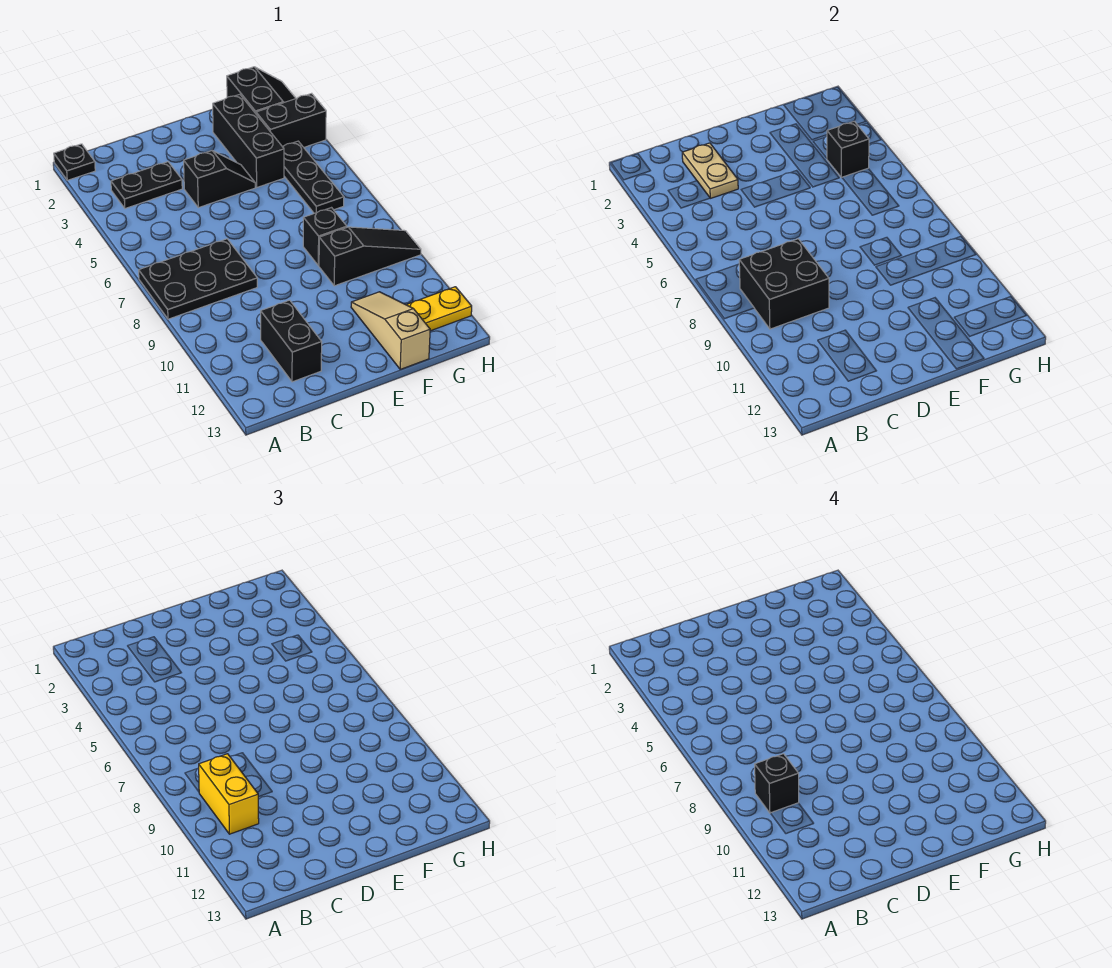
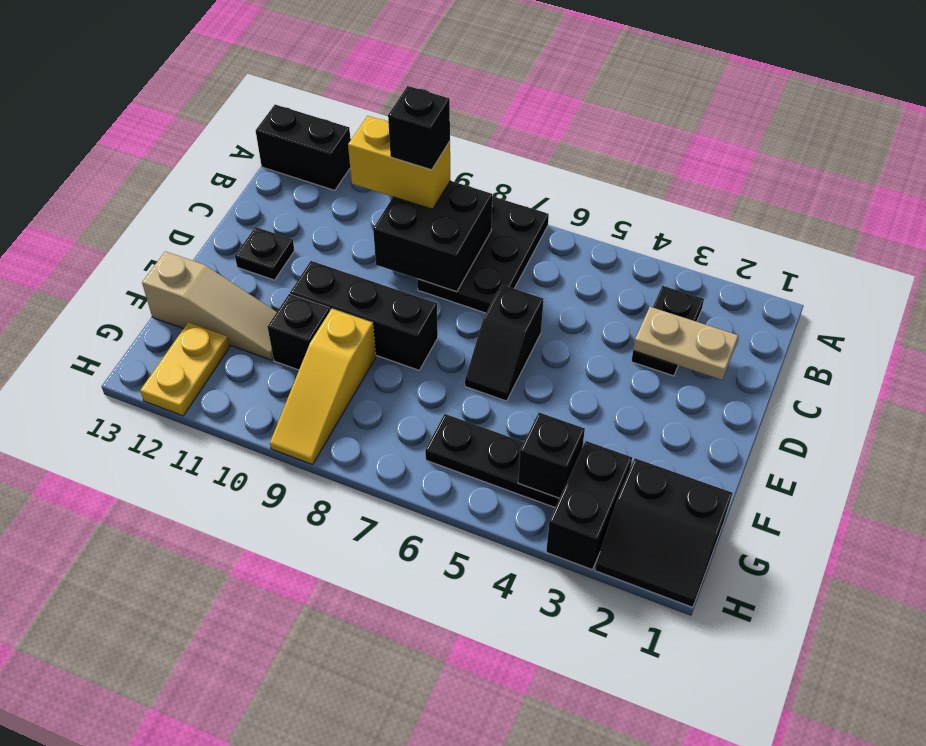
black plate A1 level 1 -> black plate D12 level 1
black brick C11:C12 level 1 -> black brick A12:A13 level 1
black slope D4:E4 level 1 top D -> black slope D6:E6 level 1 top D
black brick F2:F4 level 1 -> black brick E8:E10 level 1
black brick F8 level 1 -> black brick F10 level 1
black slope F9:H9 level 1 top F -> yellow slope F9:H9 level 1 top F

